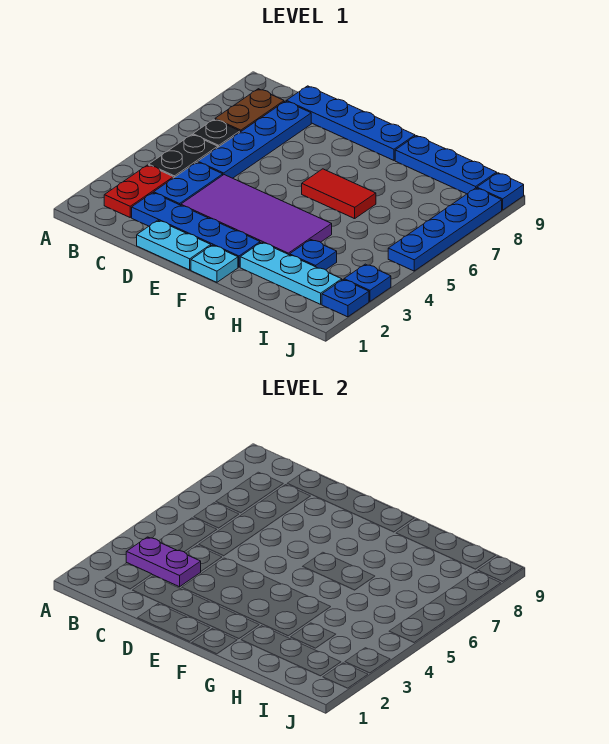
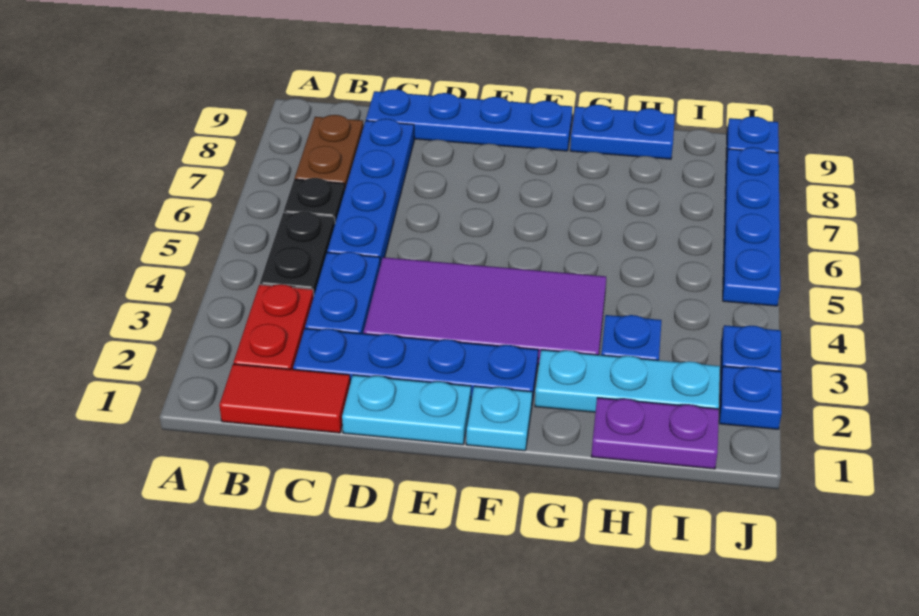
purple plate B3:C3 level 2 -> purple plate H1:I1 level 1
red tile F6:G6 level 1 -> red tile B1:C1 level 1
blue plate G9:I9 level 1 -> blue plate G9:H9 level 1

